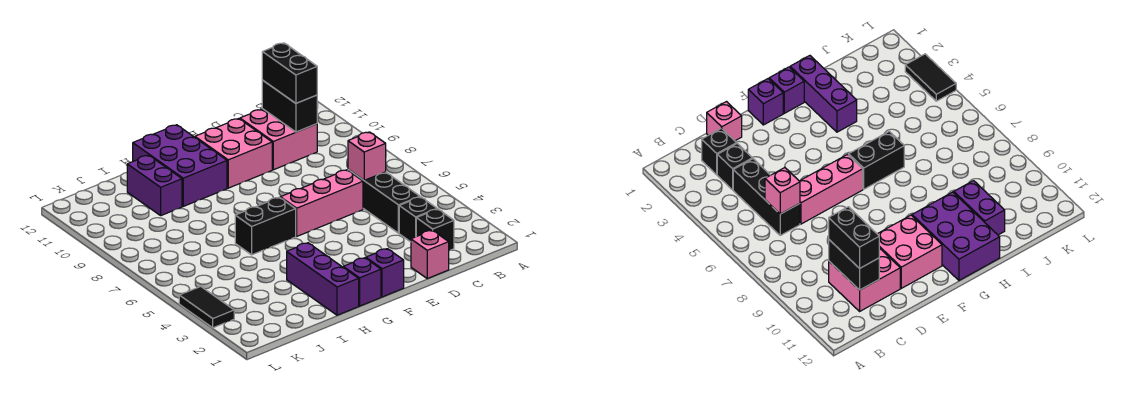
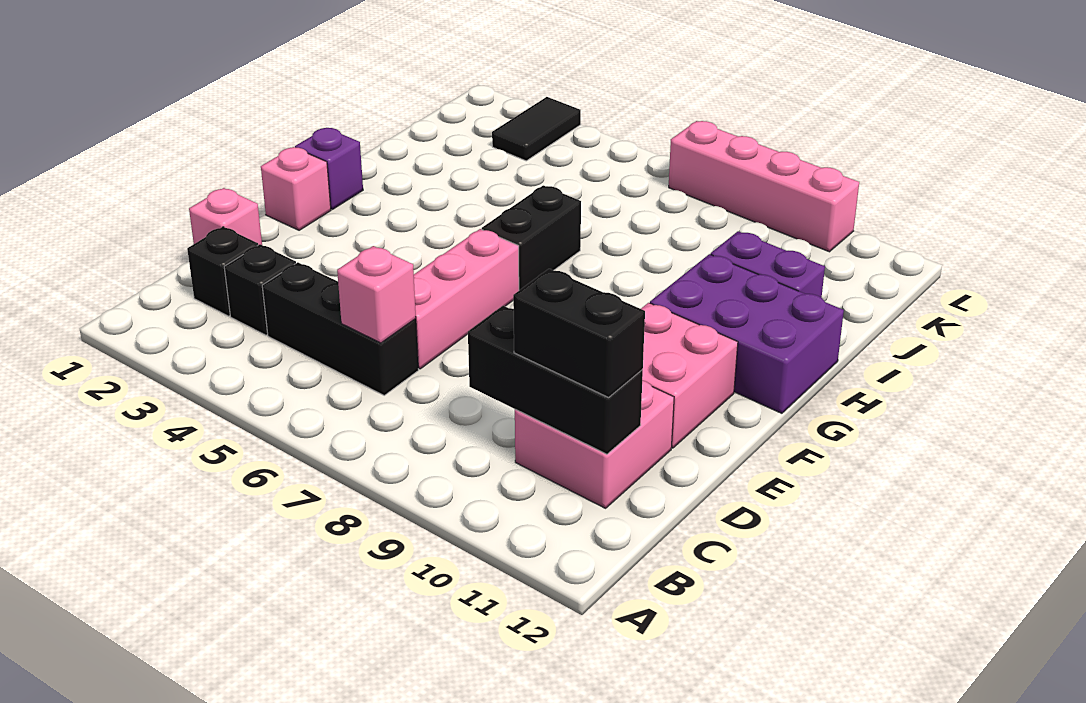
black brick C10:C11 level 2 -> black brick C9:C11 level 2
purple brick F1 level 1 -> pink brick F1 level 1
purple brick H1:H3 level 1 -> none
black tile L3:L4 level 1 -> black tile K3:L3 level 1
none -> pink brick L7:L10 level 1

